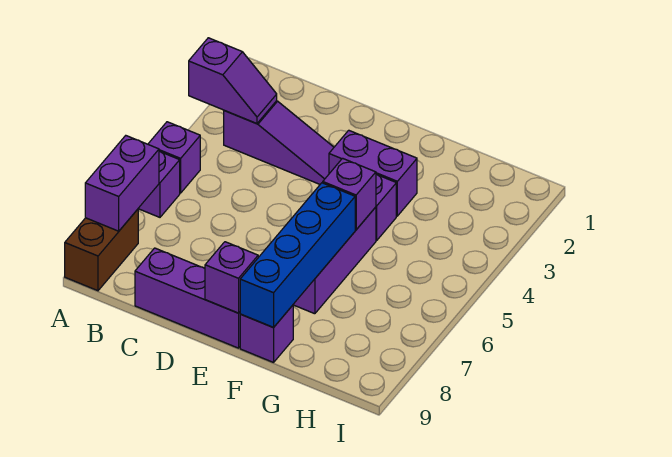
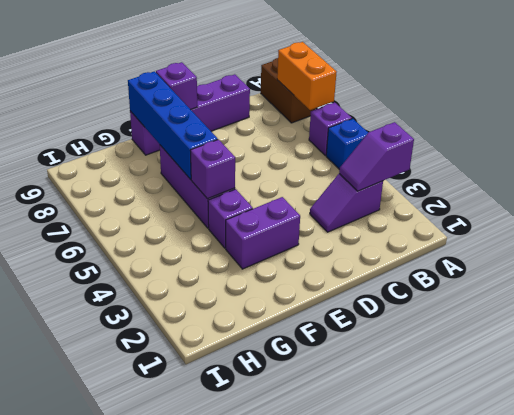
purple brick A5 level 1 -> blue brick A5 level 1
purple brick A7:A8 level 2 -> orange brick A7:A8 level 2
purple slope B3:D3 level 1 top B -> purple slope B3:C3 level 1 top B

